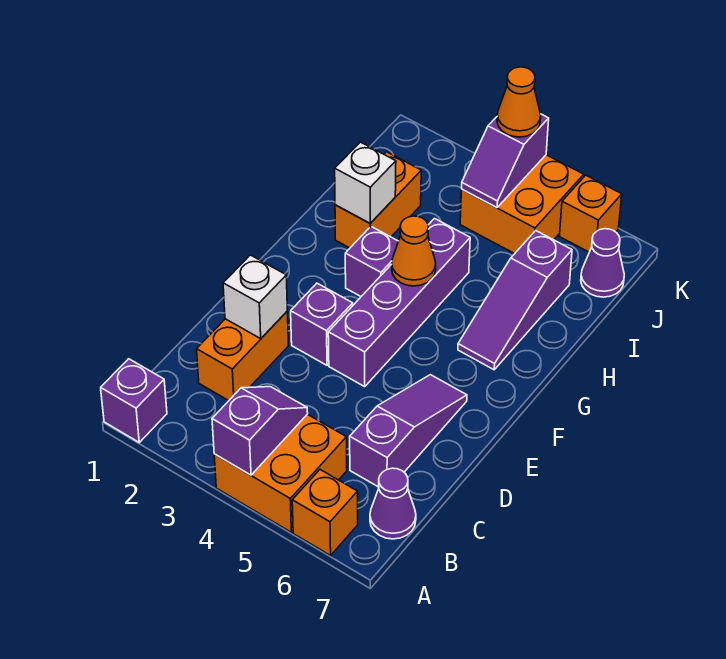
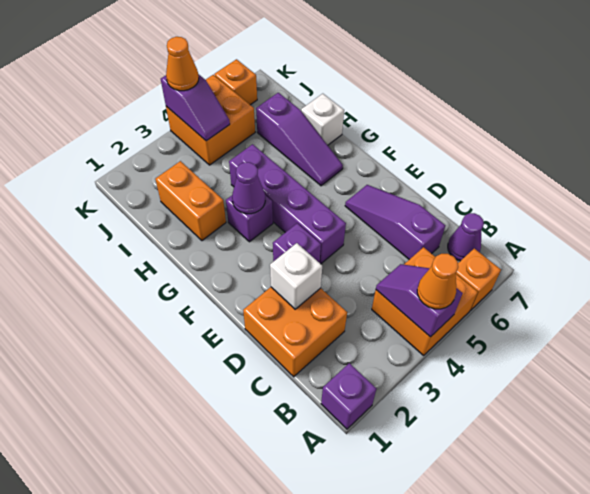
orange brick C2:D2 level 1 -> orange brick C1:D2 level 1
orange cone G4 level 2 -> orange cone A4 level 3
white brick H2 level 2 -> white brick H7 level 1
purple cone J7 level 1 -> purple cone G3 level 2

